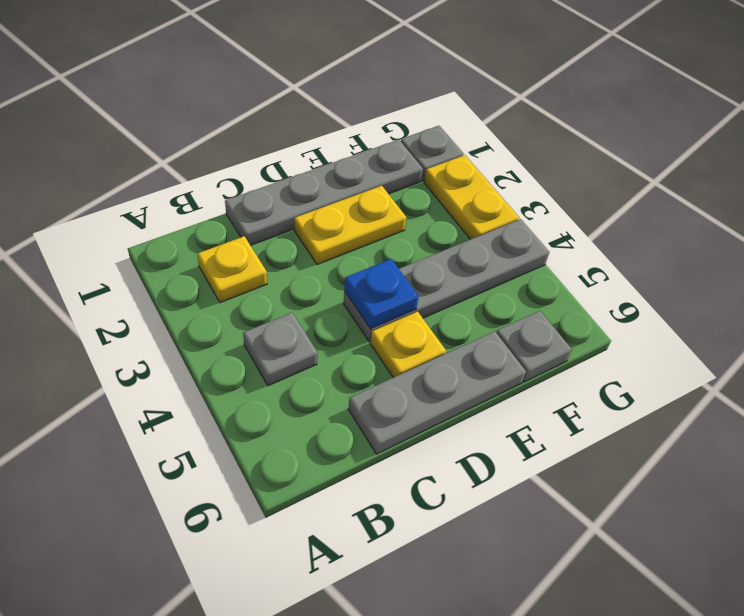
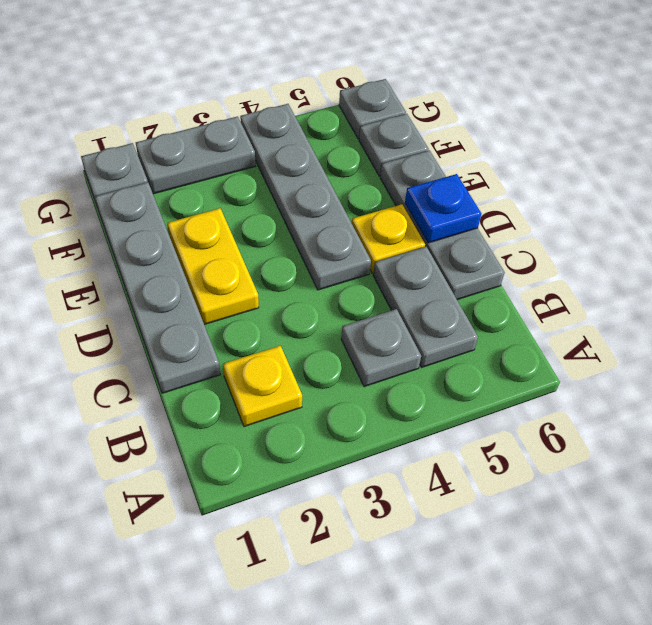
none -> grey plate B5:C5 level 1
blue plate D4 level 2 -> blue plate D6 level 2
yellow plate G2:G3 level 1 -> grey plate G2:G3 level 1
none -> grey plate G6 level 1

